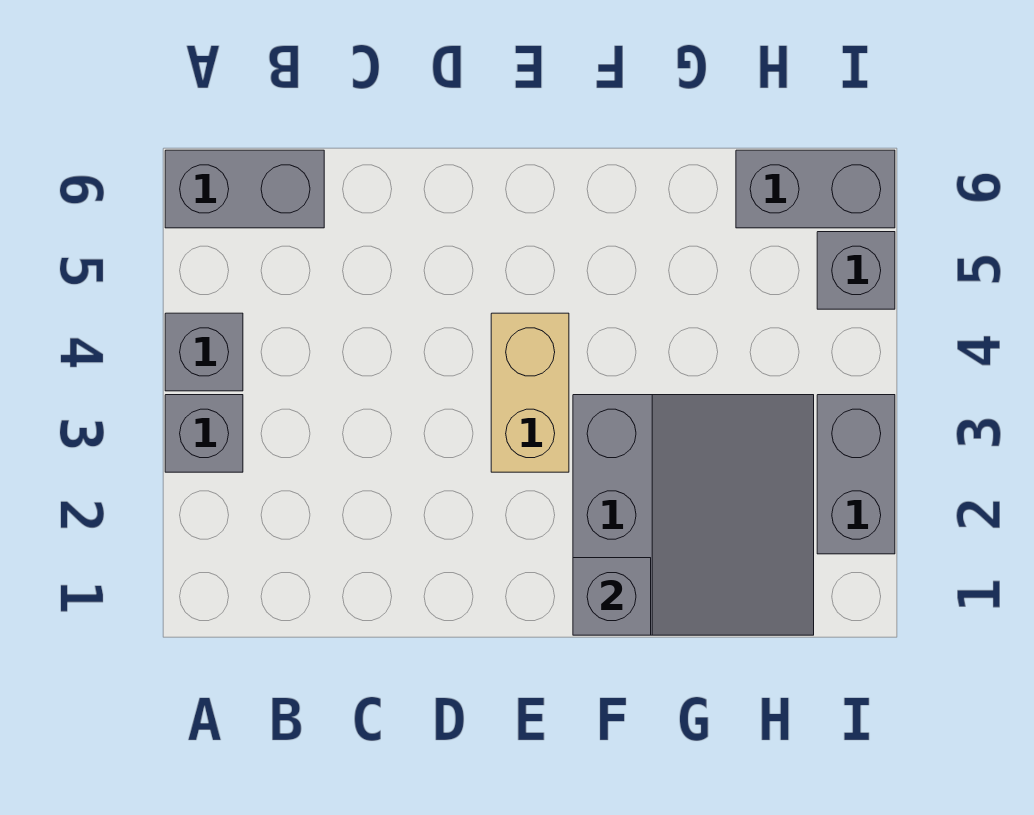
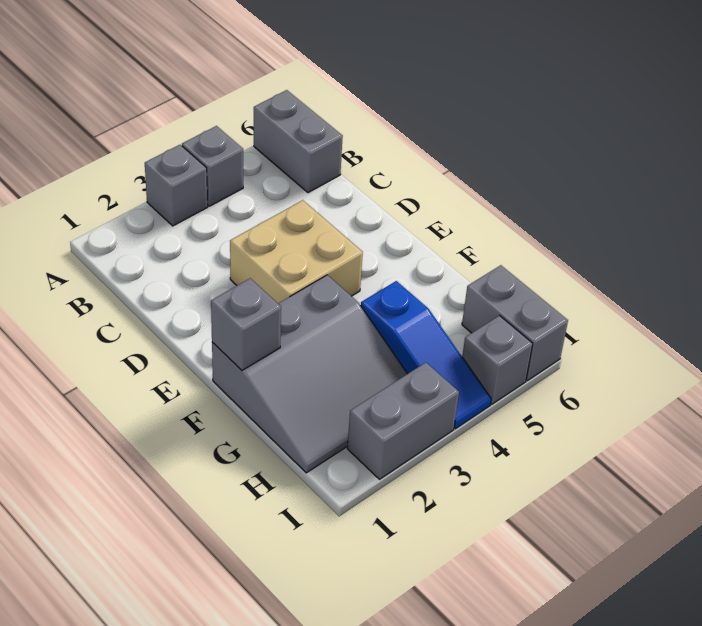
tan brick E3:E4 level 1 -> tan brick D3:E4 level 1
none -> blue slope G4:I4 level 1 top G

